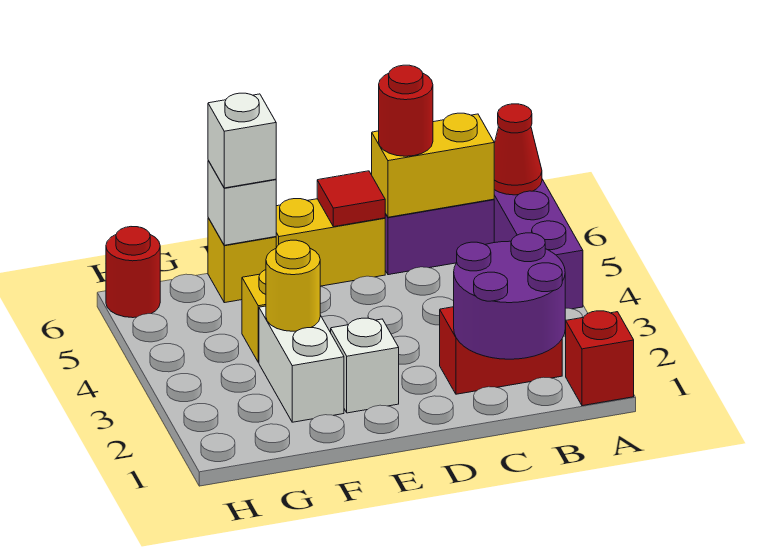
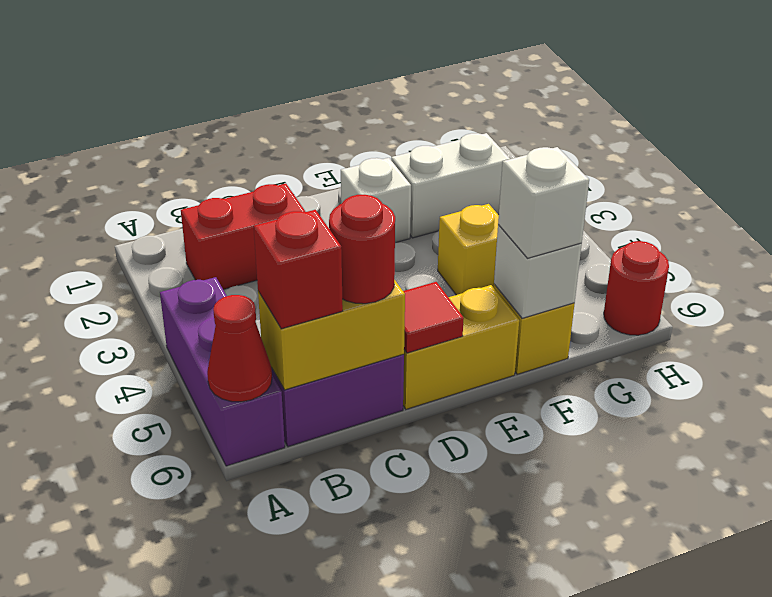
red brick A1 level 1 -> red brick B6 level 3
purple round brick B1:C2 level 2 -> none
white brick F2:F3 level 1 -> white brick F2:G2 level 1
yellow round brick F3 level 2 -> none

